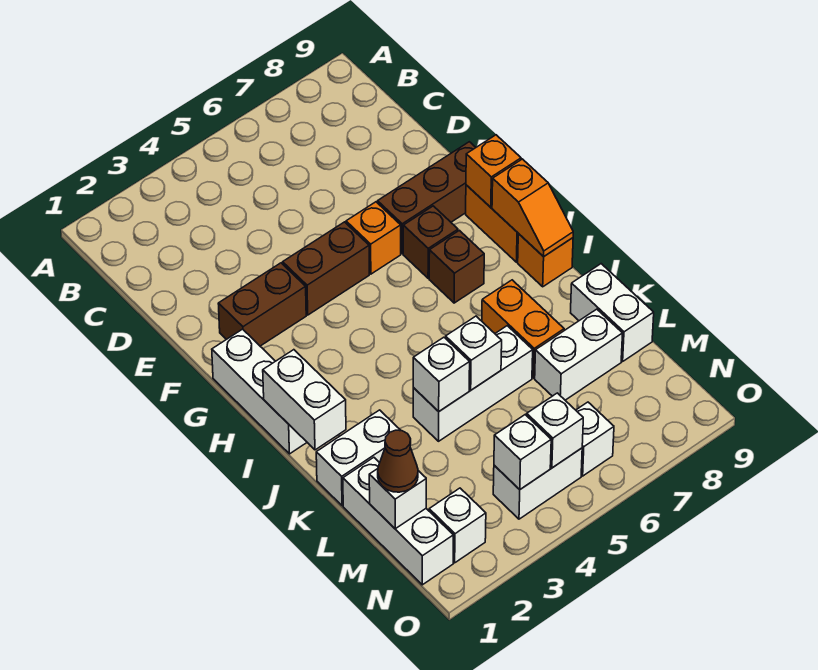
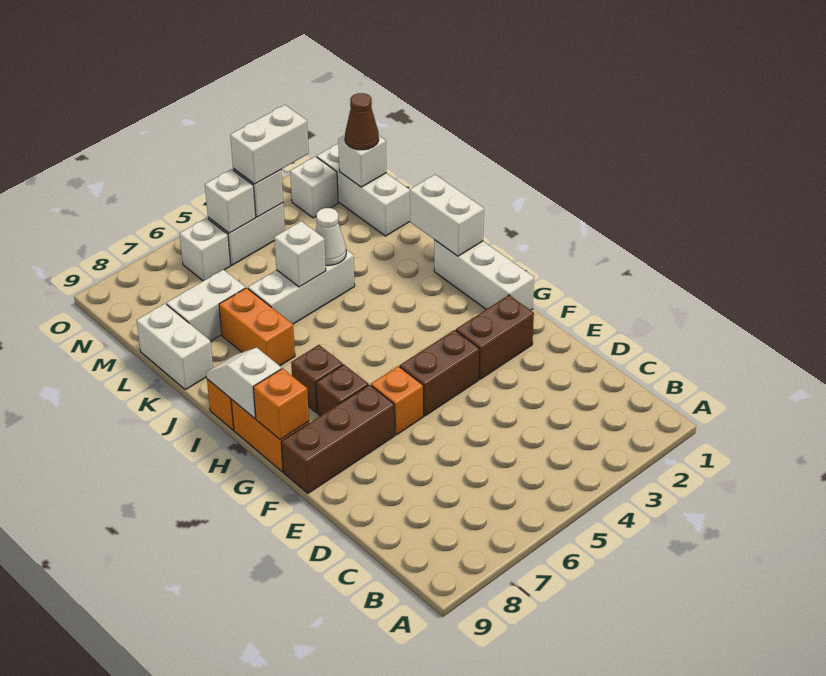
orange slope H9:I9 level 2 top H -> white slope H9:I9 level 2 top H
white brick K1:K2 level 1 -> white brick N3:N4 level 3
white brick K4 level 2 -> white cone K4 level 2

